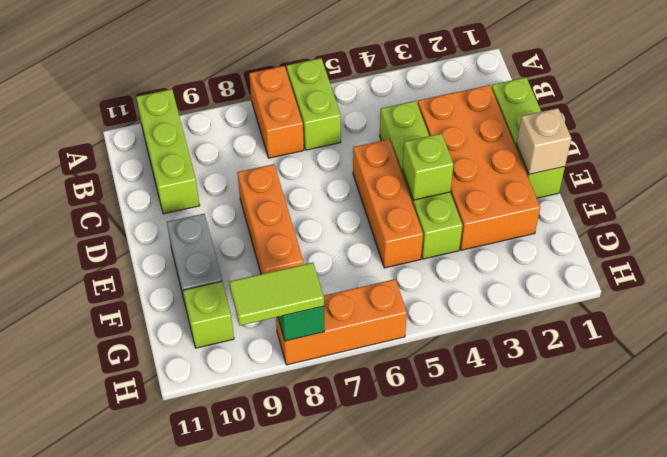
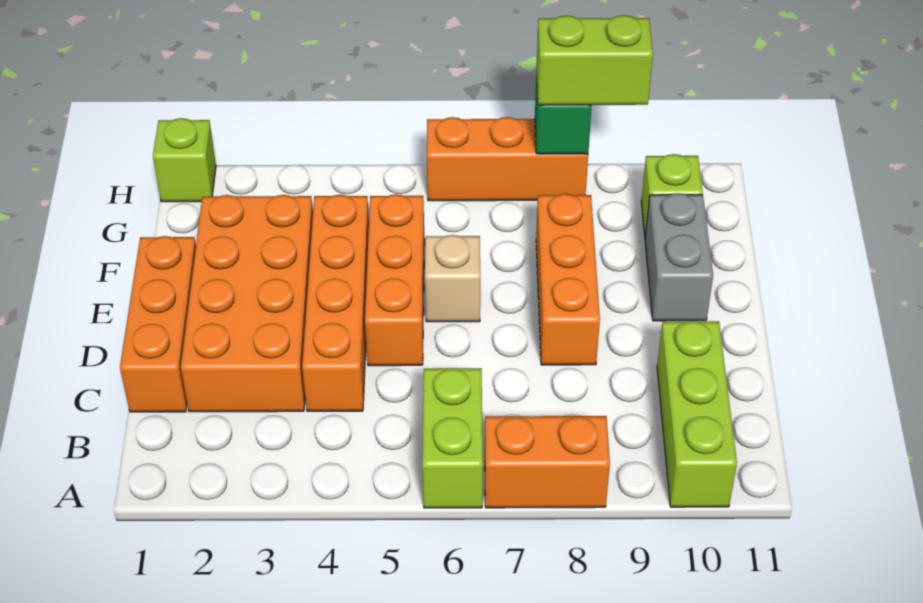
orange brick A7:B7 level 1 -> orange brick A7:A8 level 1
lime brick C1:E1 level 1 -> orange brick C1:E1 level 1
lime brick C4:F4 level 1 -> orange brick C4:F4 level 1
tan brick E1 level 2 -> tan brick E6 level 1
lime brick E4 level 2 -> lime brick H1 level 1
lime tile H8:H9 level 3 -> lime brick H8:H9 level 3

